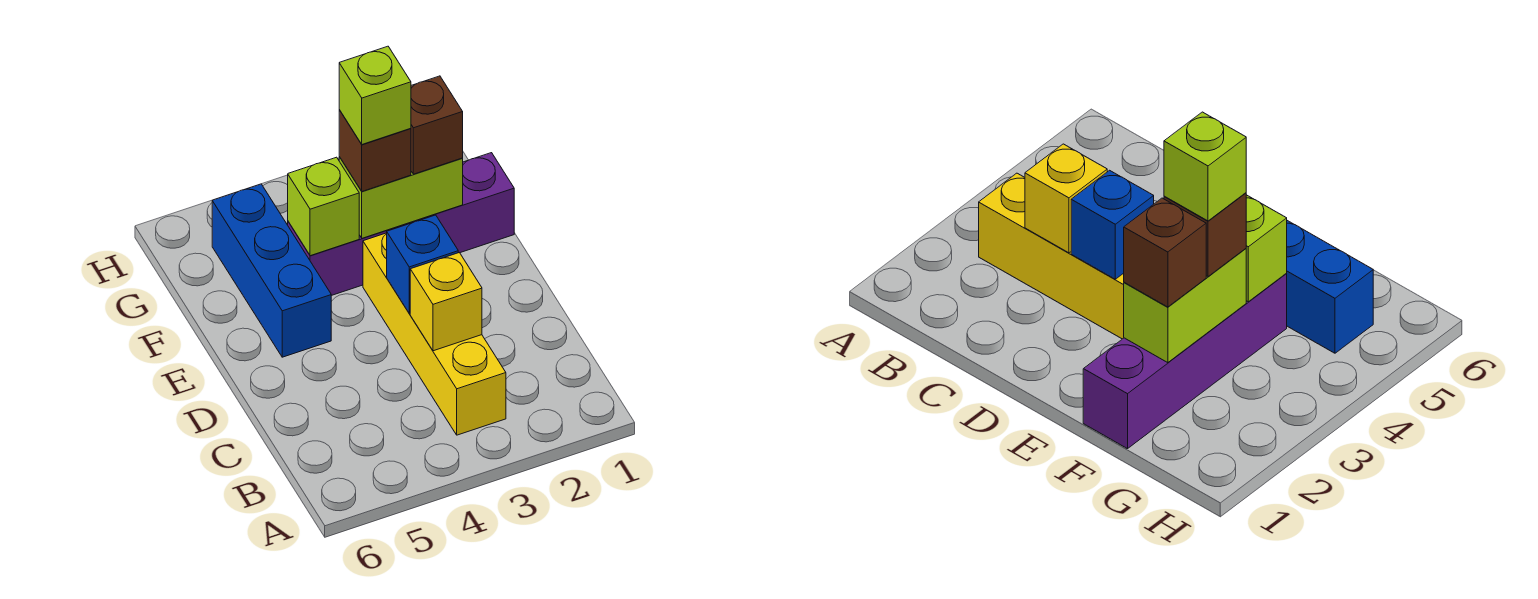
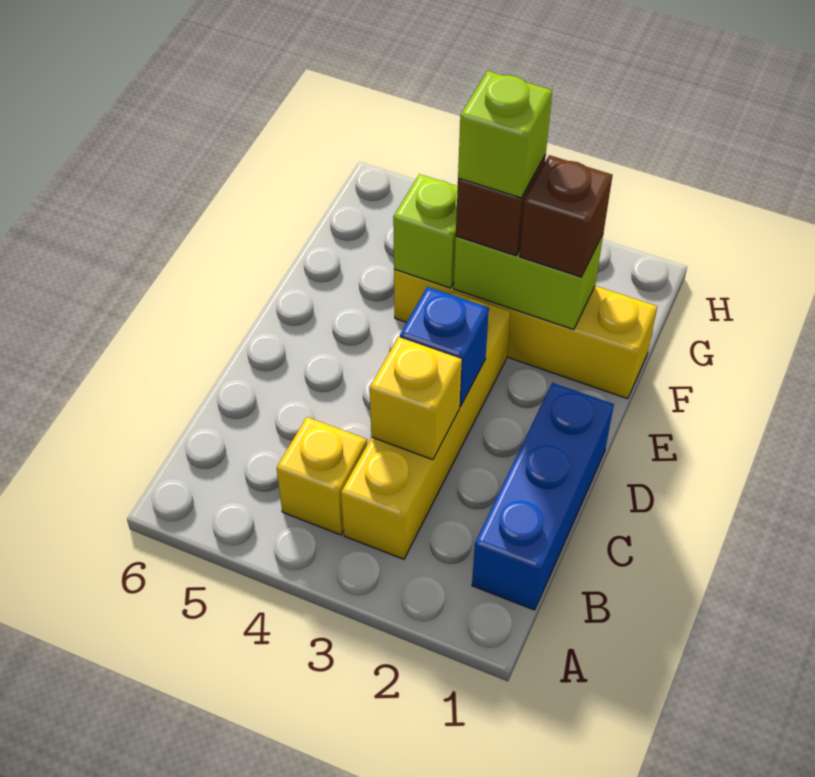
none -> yellow brick B4 level 1
blue brick E5:G5 level 1 -> blue brick B1:D1 level 1
purple brick F1:F4 level 1 -> yellow brick F1:F4 level 1

